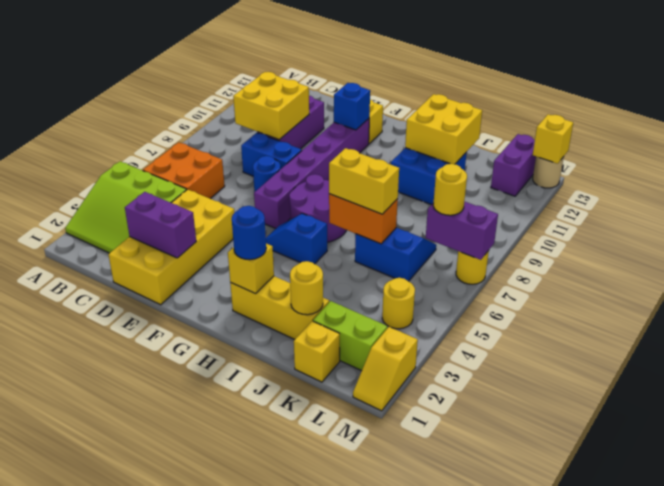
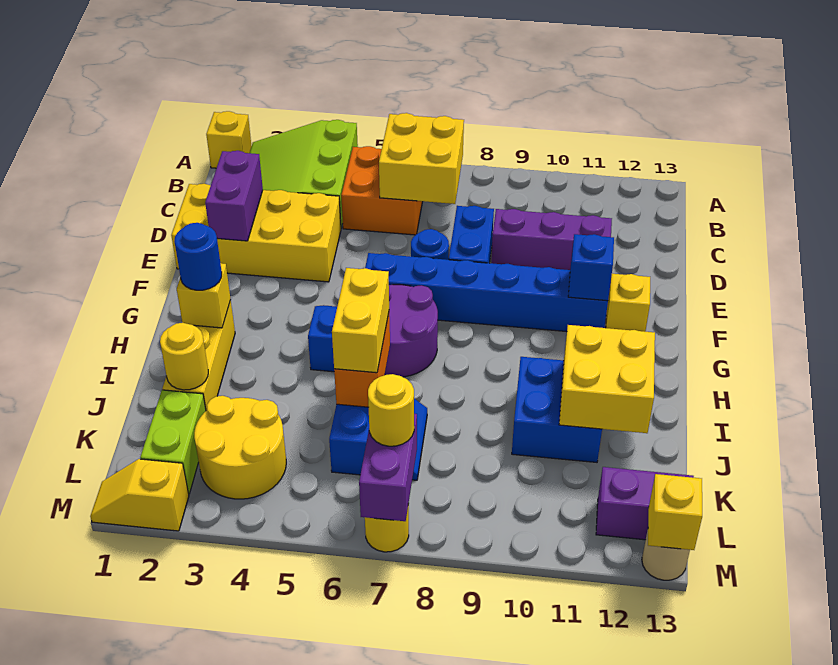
yellow brick C9:D10 level 2 -> yellow brick B6:C7 level 2
purple brick F6:F11 level 1 -> blue brick F6:F11 level 1
yellow brick K1 level 1 -> yellow brick A1 level 1
yellow round brick L4 level 1 -> yellow round brick K3:L4 level 1

